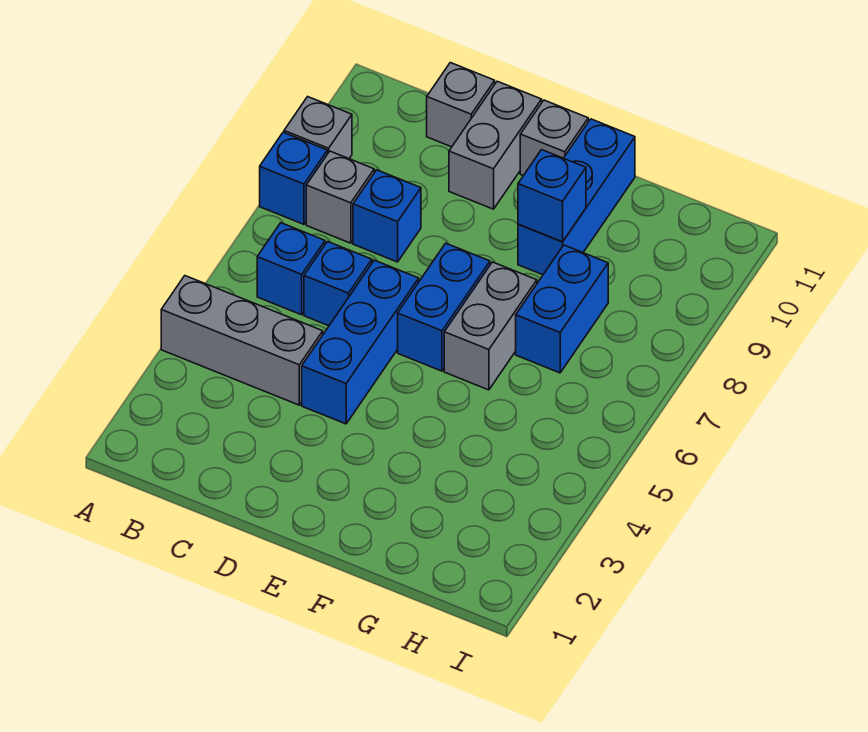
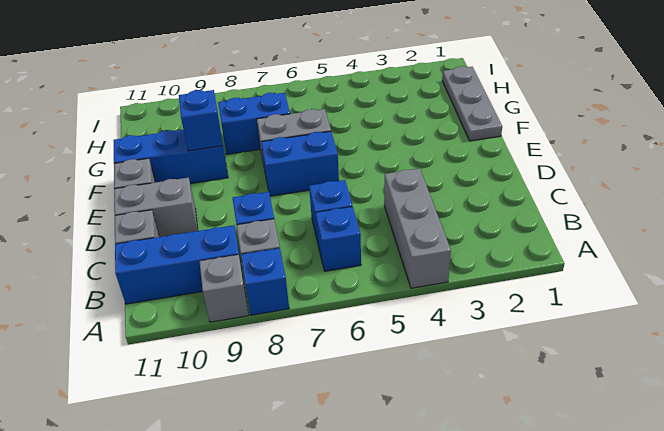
blue brick D4:D6 level 1 -> blue brick B9:B11 level 1
none -> grey plate F1:H1 level 1

